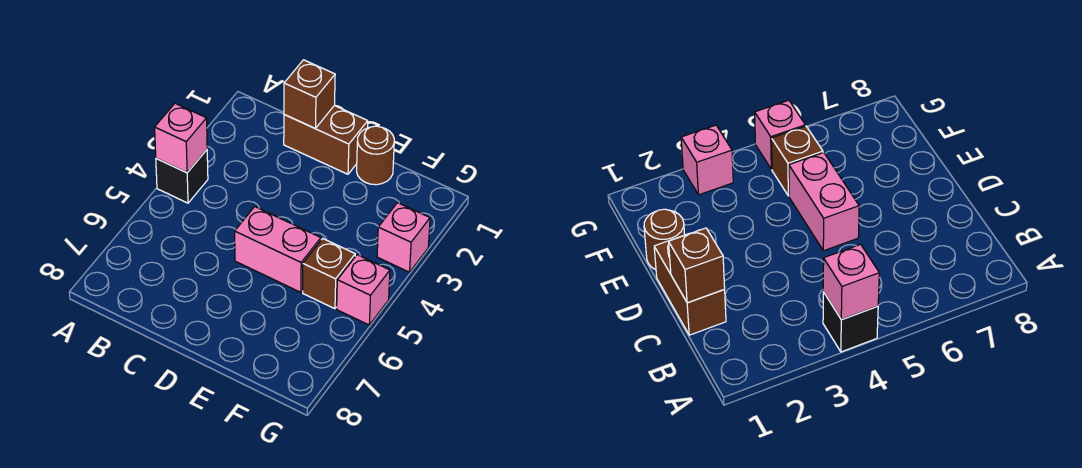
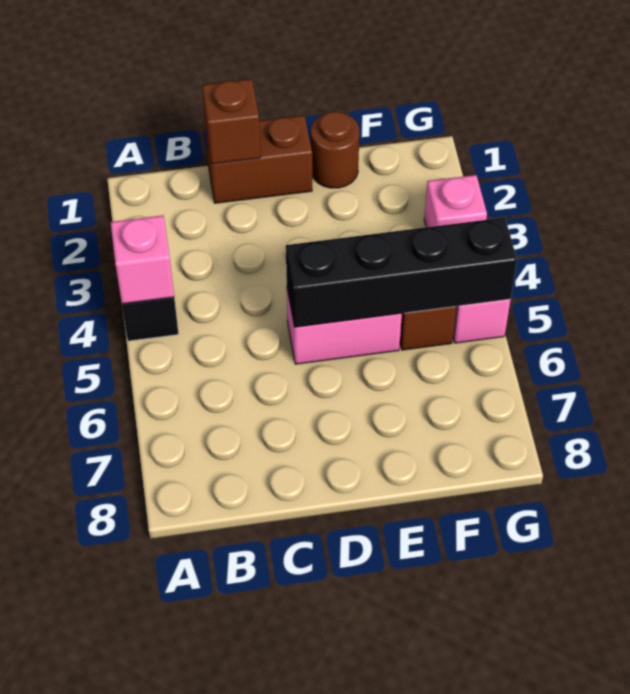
none -> black brick D5:G5 level 2

